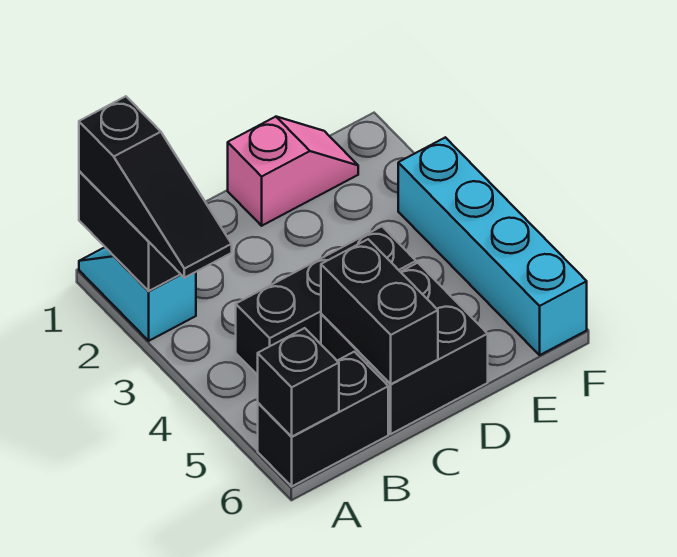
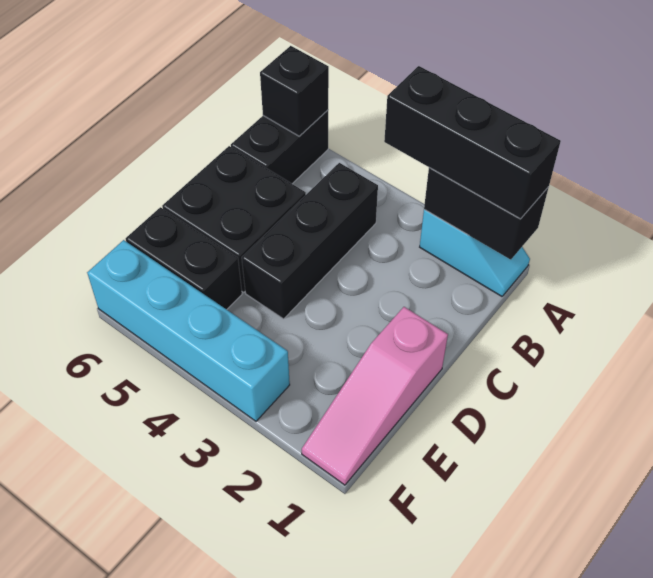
black slope A1:A3 level 3 top 1 -> black brick A1:A3 level 3
black brick C5:C6 level 2 -> black brick E5:E6 level 1
pink slope D1:E1 level 1 top D -> pink slope D1:F1 level 1 top D

